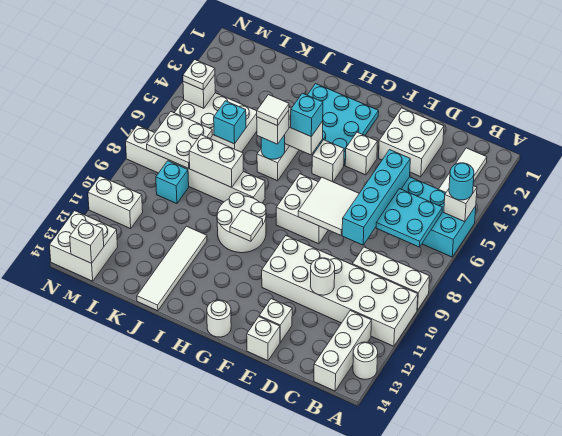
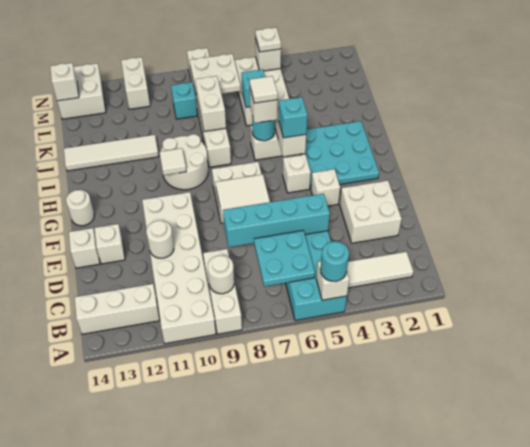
white round brick A13 level 1 -> white round brick B9 level 2

